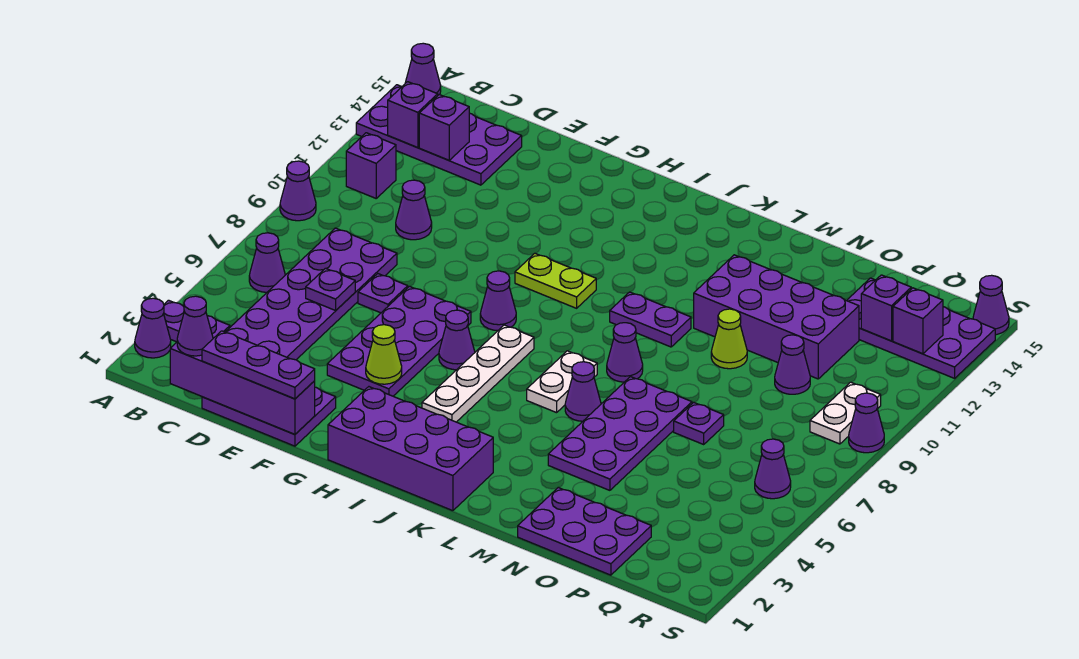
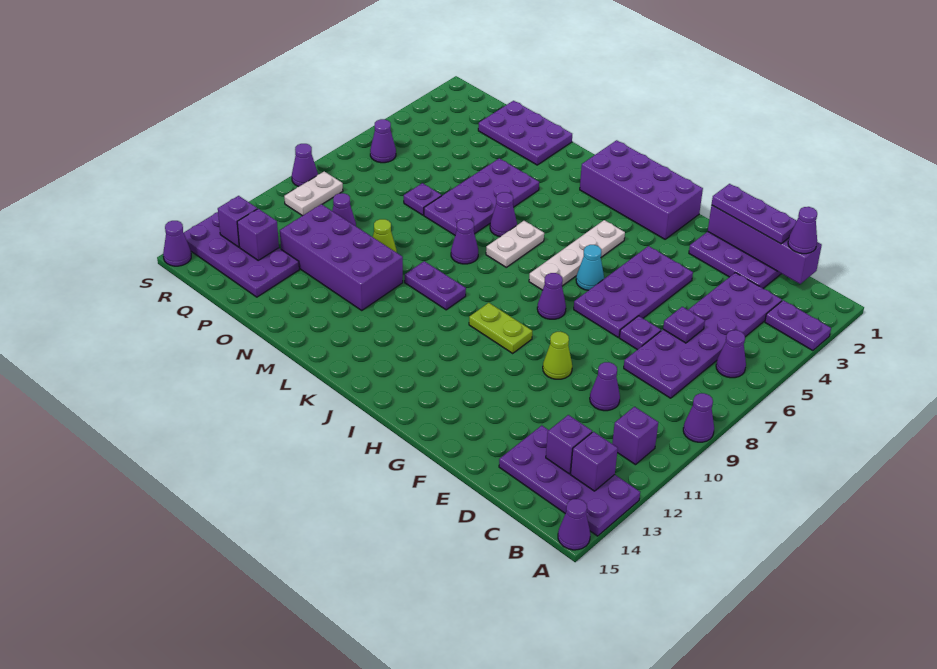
purple cone A2 level 1 -> none
lime cone G4 level 2 -> lime cone F10 level 1
purple cone H6 level 1 -> cyan cone H6 level 1

